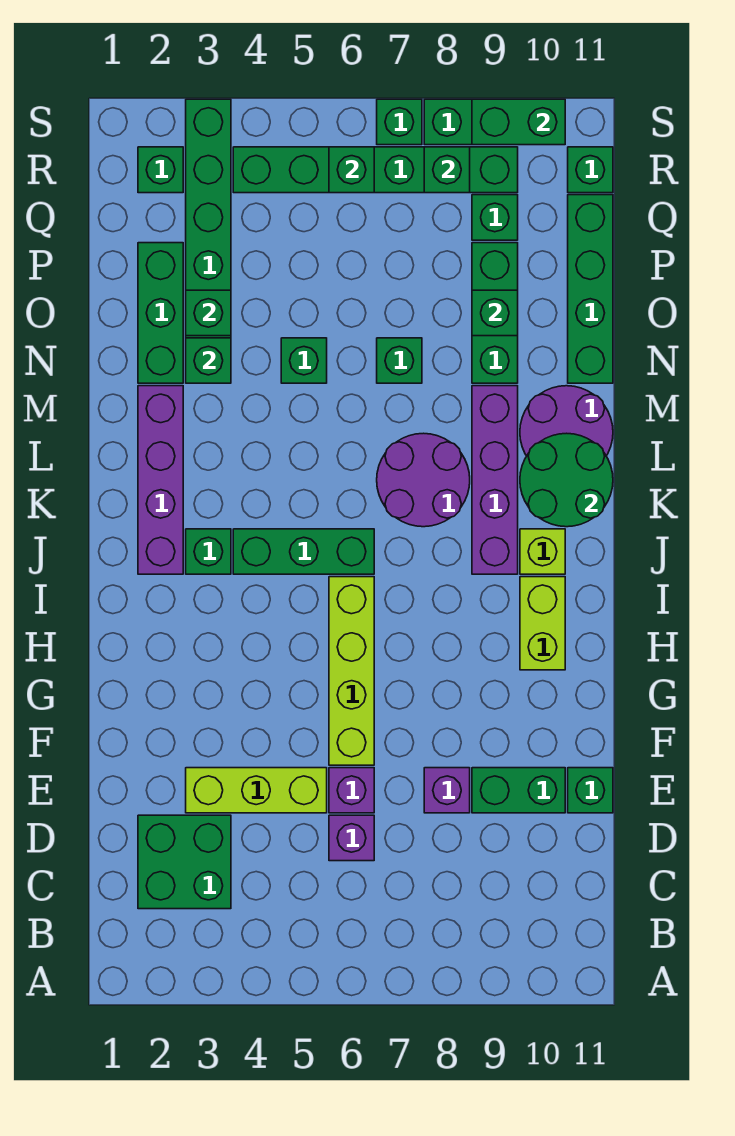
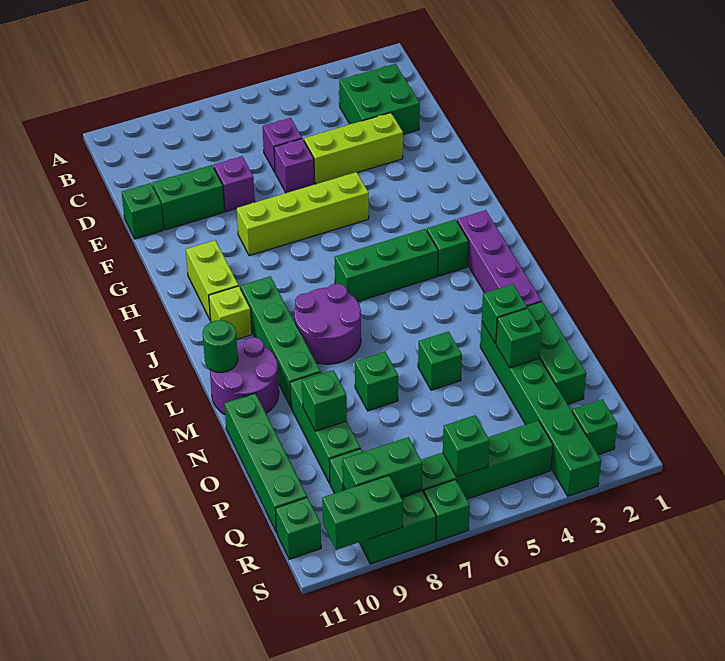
lime brick F6:I6 level 1 -> lime brick G5:G8 level 1
purple brick J9:M9 level 1 -> green brick J9:M9 level 1
green round brick K10:L11 level 2 -> green round brick L11 level 2
green brick R8 level 2 -> green brick R8:R9 level 2

